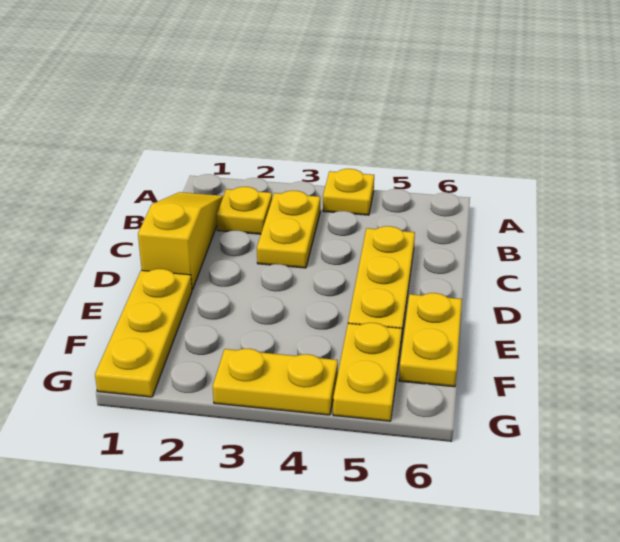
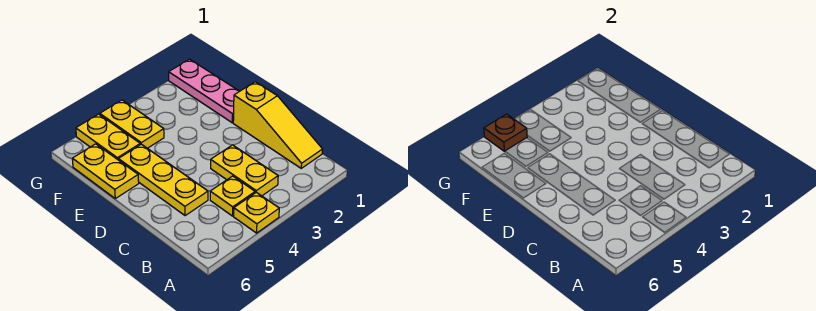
yellow plate B2 level 1 -> yellow plate B4 level 1
yellow plate E1:G1 level 1 -> pink plate E1:G1 level 1
yellow plate G3:G4 level 1 -> yellow plate F4:G4 level 1
none -> brown plate G5 level 2

